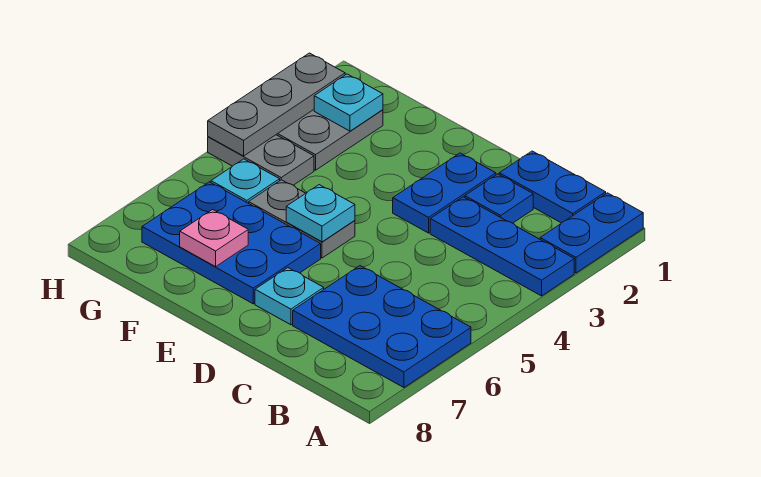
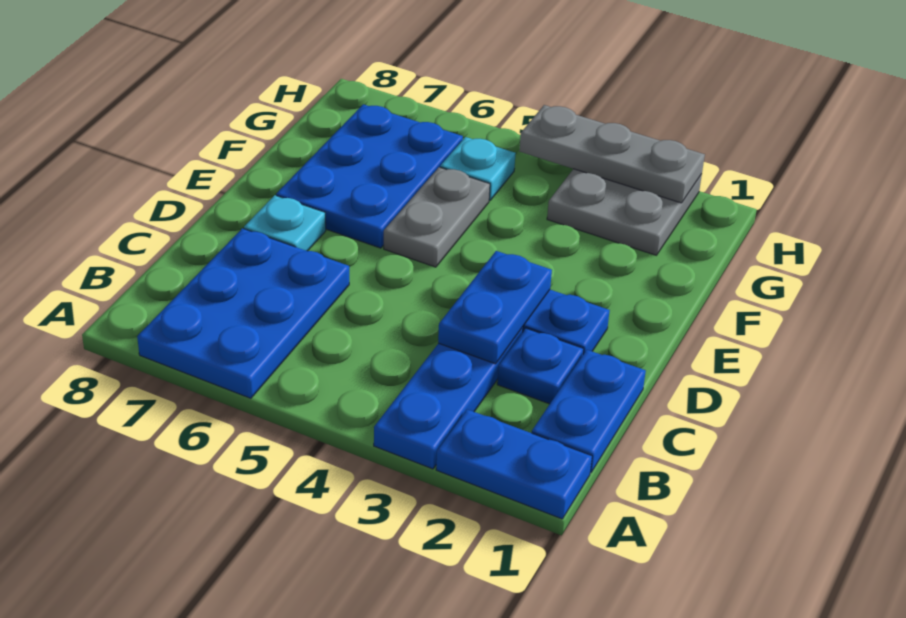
none -> blue plate C3:D3 level 2
cyan plate E5 level 2 -> none
pink plate F7 level 2 -> none
cyan plate G2 level 2 -> none
grey plate G4:H4 level 1 -> none

